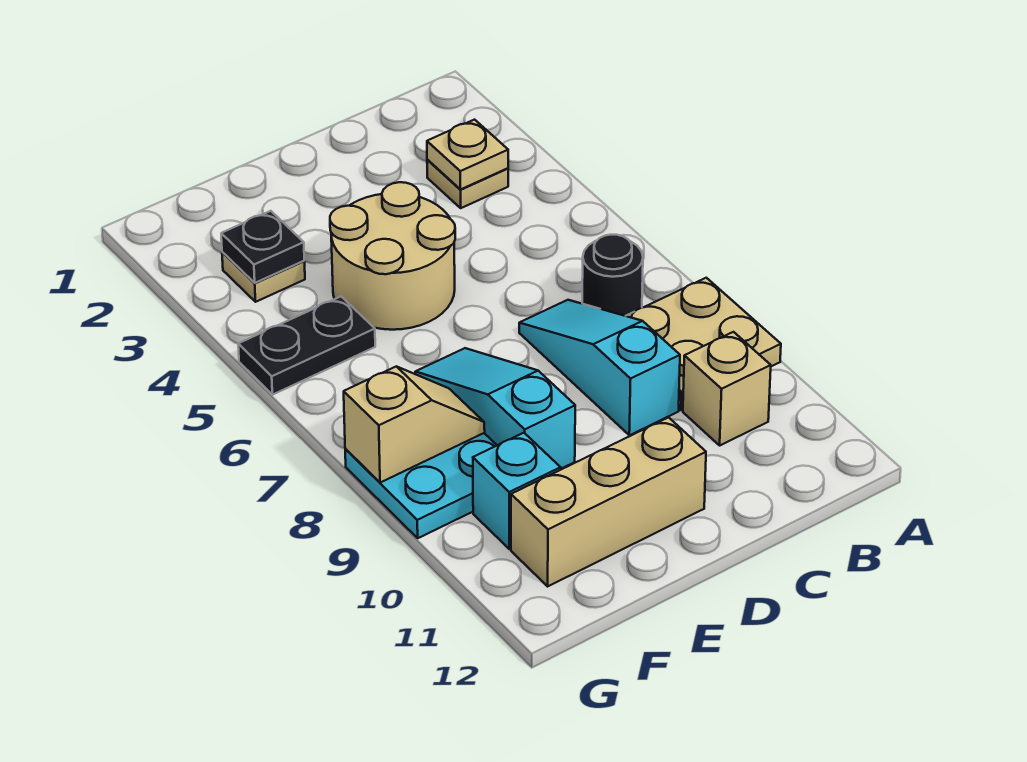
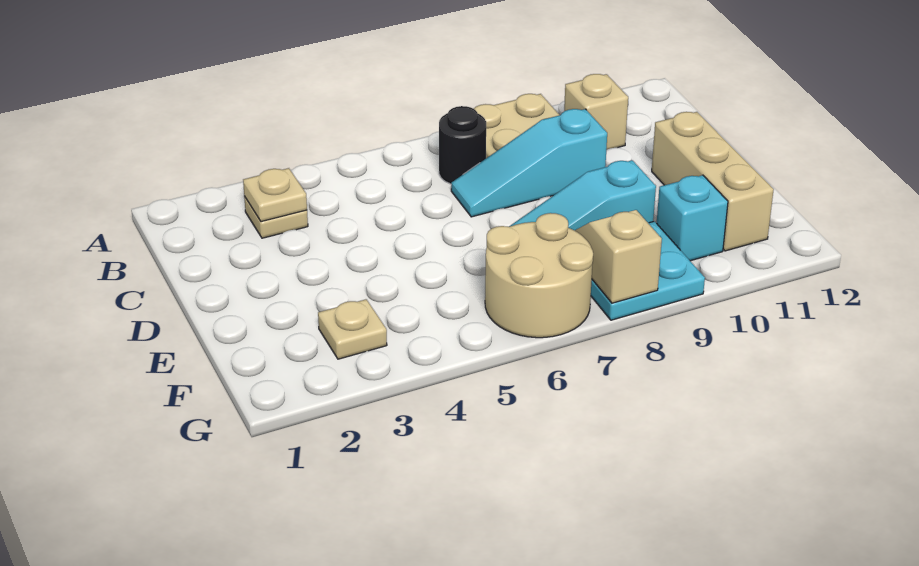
tan round brick D4:E5 level 1 -> tan round brick F6:G7 level 1
black plate F3 level 2 -> none
black plate F5:G5 level 1 -> none

